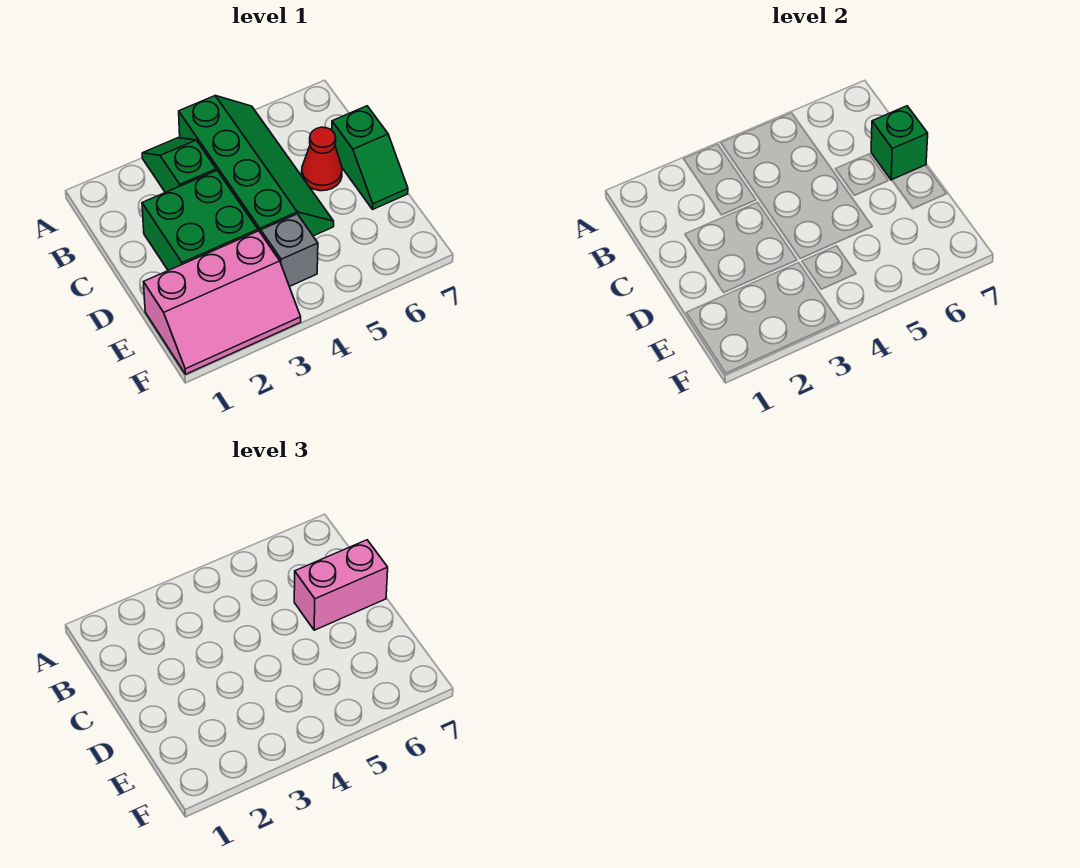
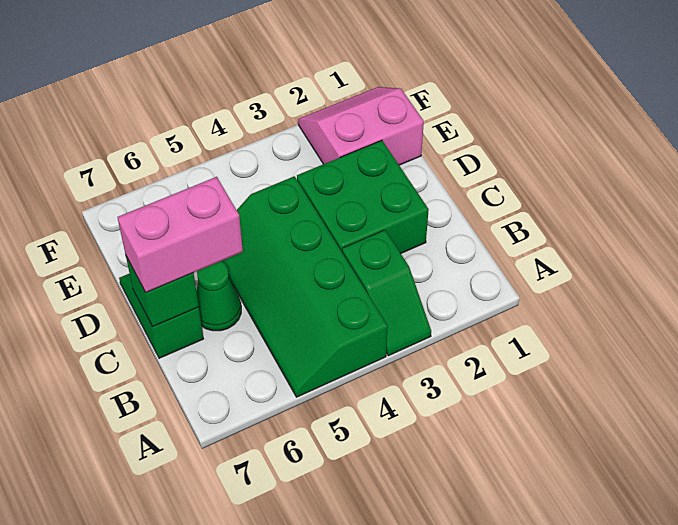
red cone C6 level 1 -> green cone C6 level 1
pink slope E1:F3 level 1 top E -> pink slope E1:F2 level 1 top E
grey brick E4 level 1 -> none

